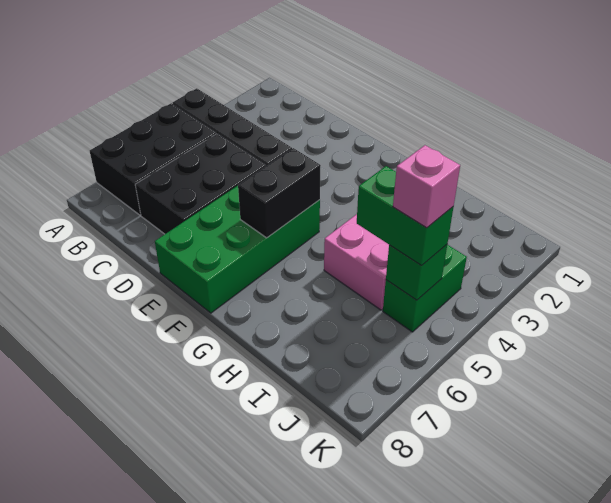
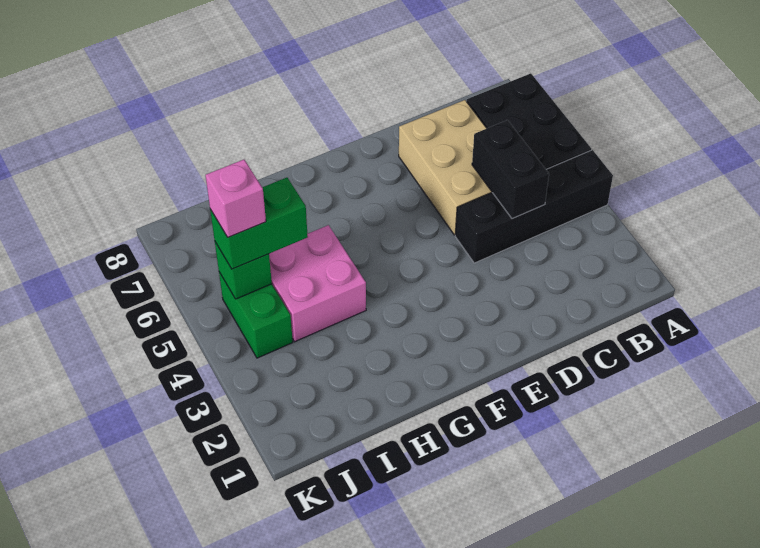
black brick C5:D7 level 1 -> tan brick C5:D7 level 1
green brick E5:F8 level 1 -> none
black brick F5:F6 level 2 -> black brick C4:C5 level 2

